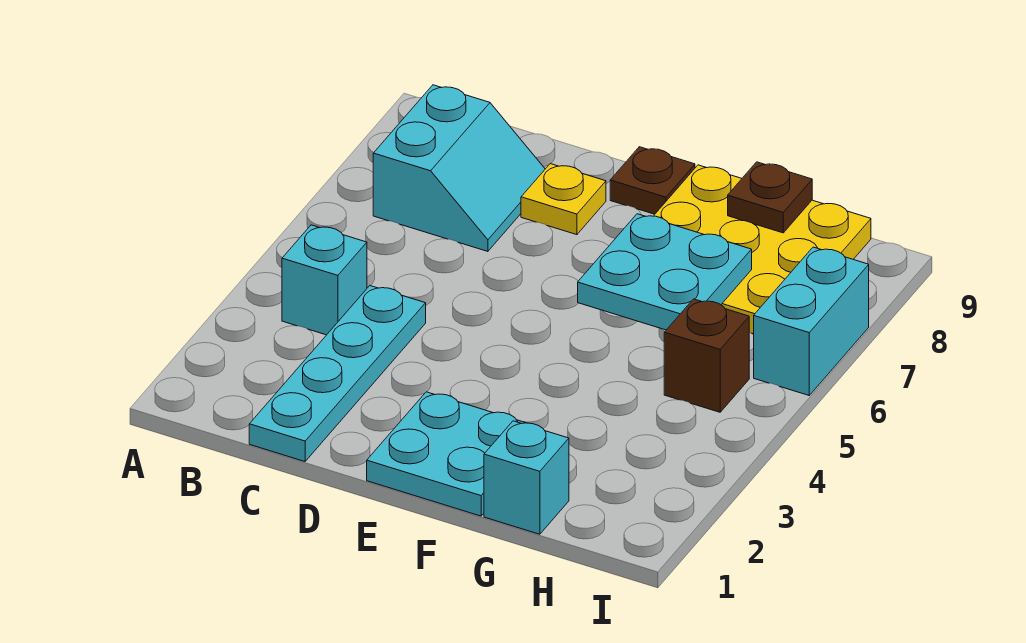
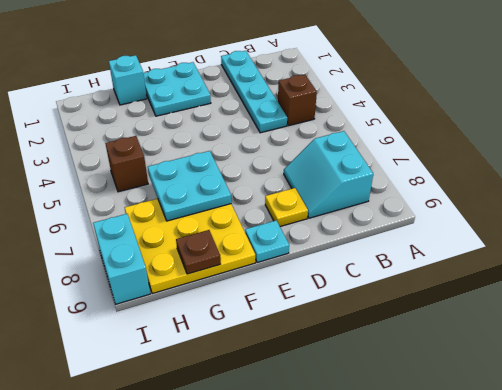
cyan brick B4 level 1 -> brown brick B4 level 1
brown plate E9 level 1 -> cyan plate E9 level 1
cyan brick I6:I7 level 1 -> cyan brick I8:I9 level 1

